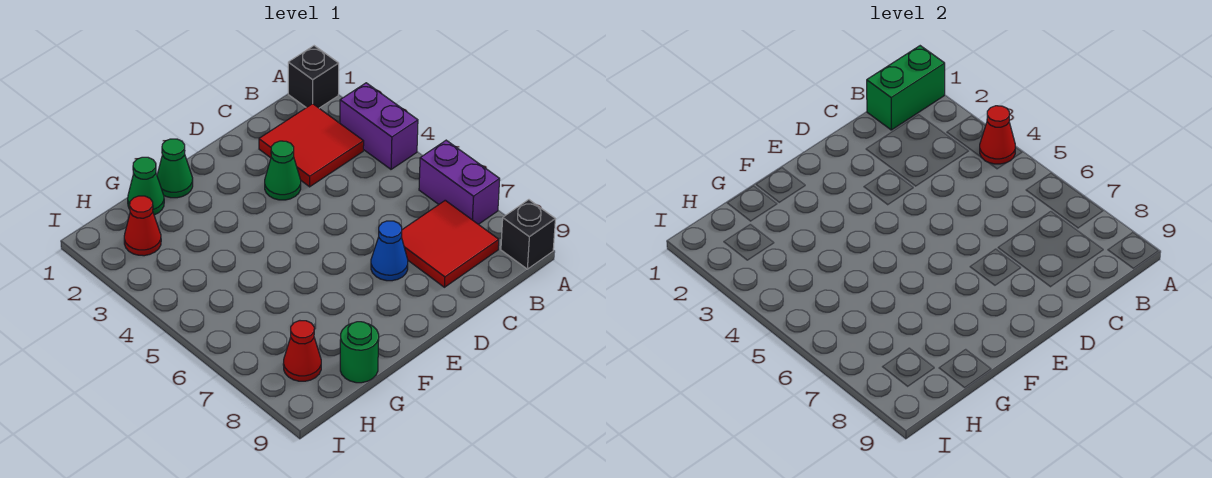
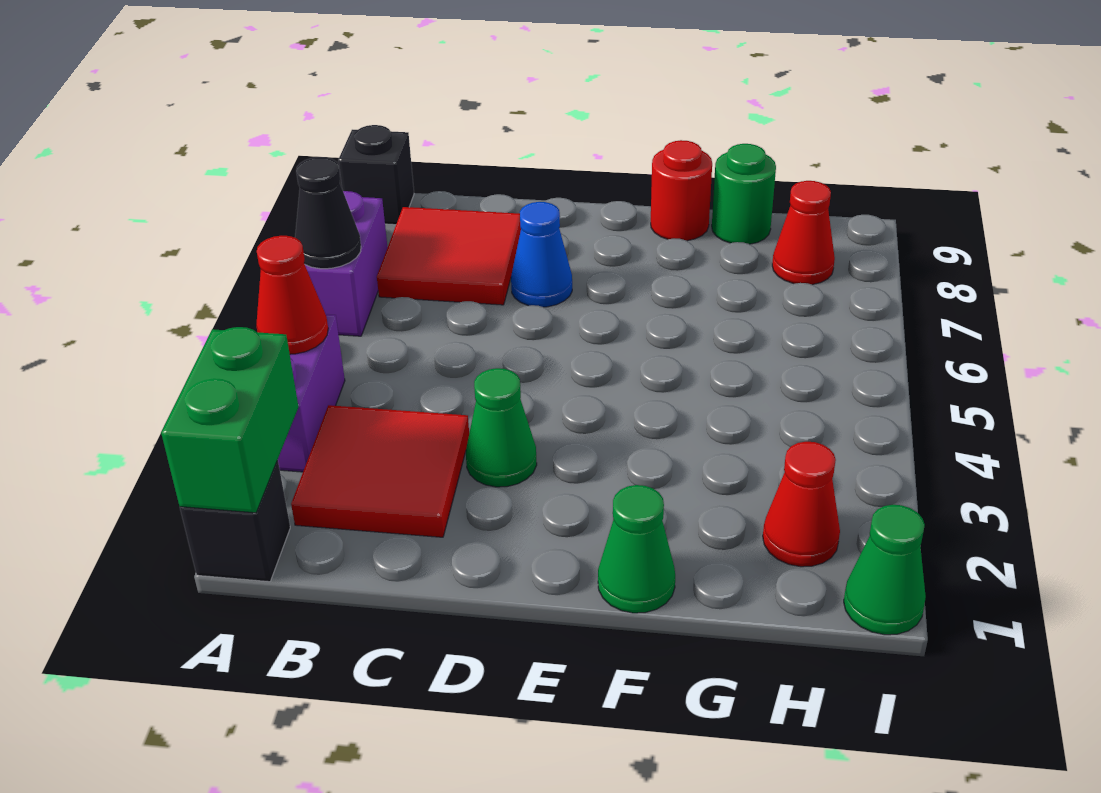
green brick A1:B1 level 2 -> green brick A1:A2 level 2
none -> black cone A6 level 2
none -> red round brick F9 level 1
green cone G1 level 1 -> green cone I1 level 1

